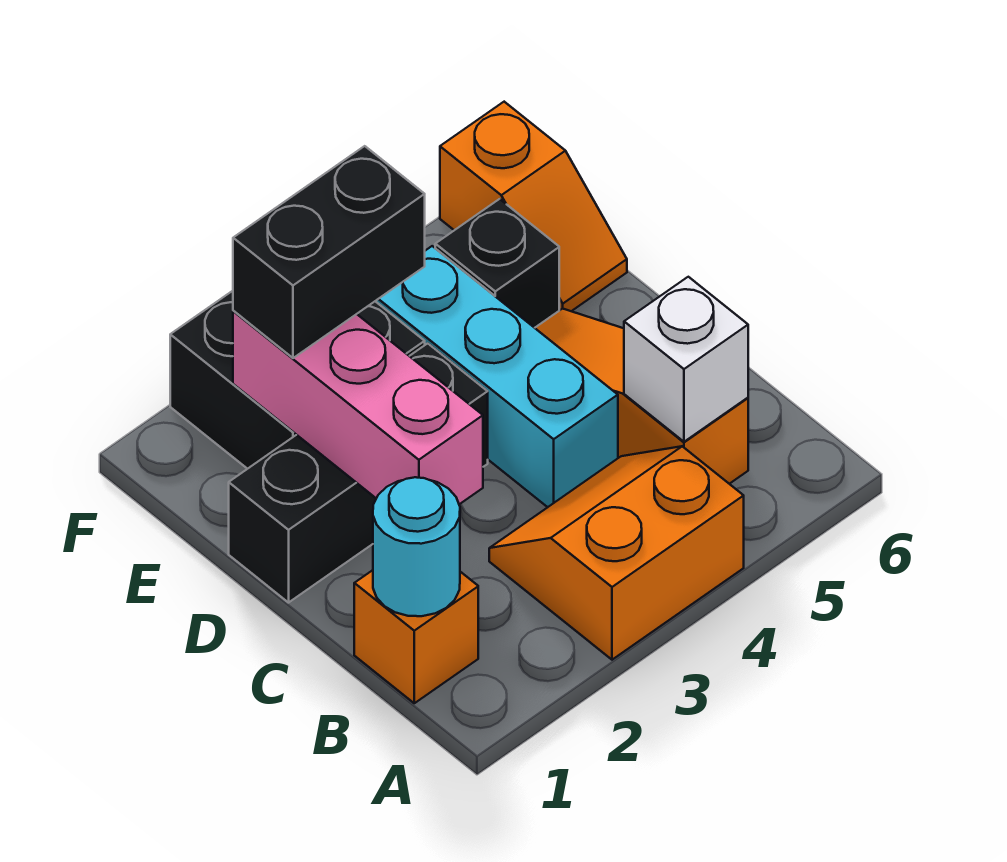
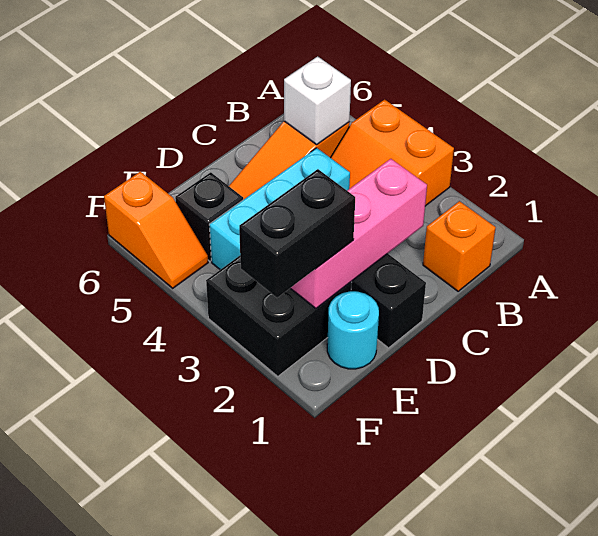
cyan round brick B1 level 2 -> cyan round brick E1 level 1
black brick E2:E3 level 3 -> black brick E2:F2 level 3
orange slope E6:F6 level 1 top F -> orange slope F5:F6 level 1 top 6

